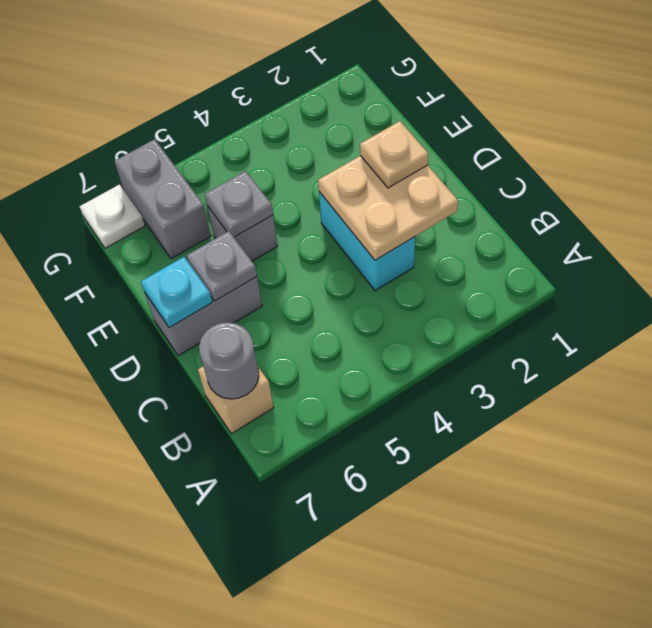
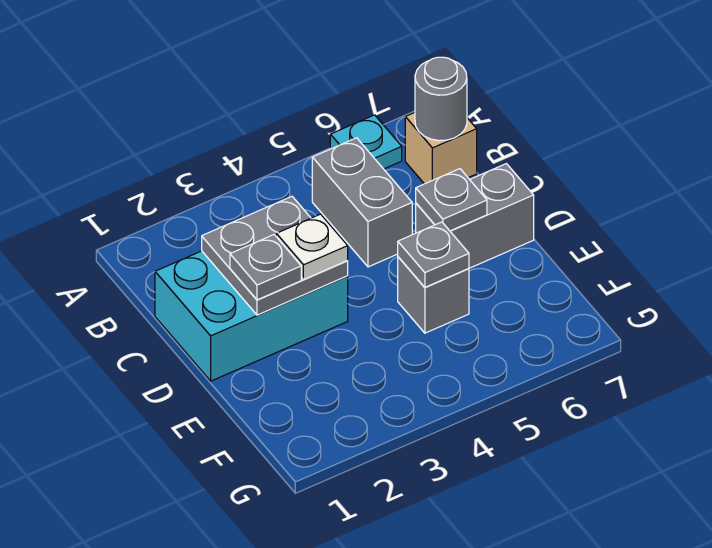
tan plate C2:D3 level 2 -> grey plate C2:D3 level 2
cyan brick C3:D3 level 1 -> cyan brick C1:D3 level 1
tan plate D2 level 3 -> grey plate D2 level 3
cyan plate D7 level 2 -> cyan plate A6 level 1
grey brick F6:G6 level 1 -> grey brick B5:C5 level 1
white plate G7 level 1 -> white plate D3 level 3

